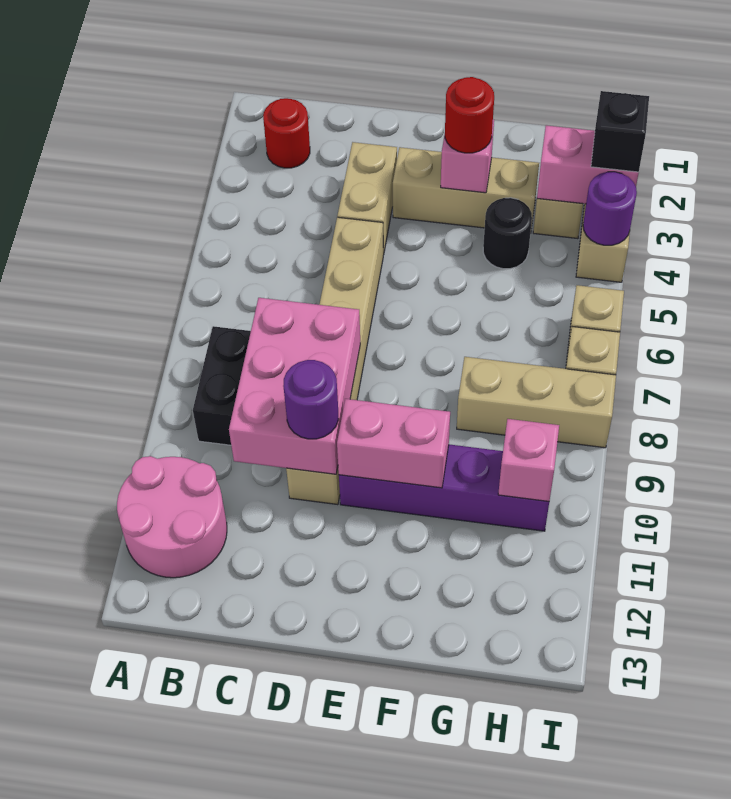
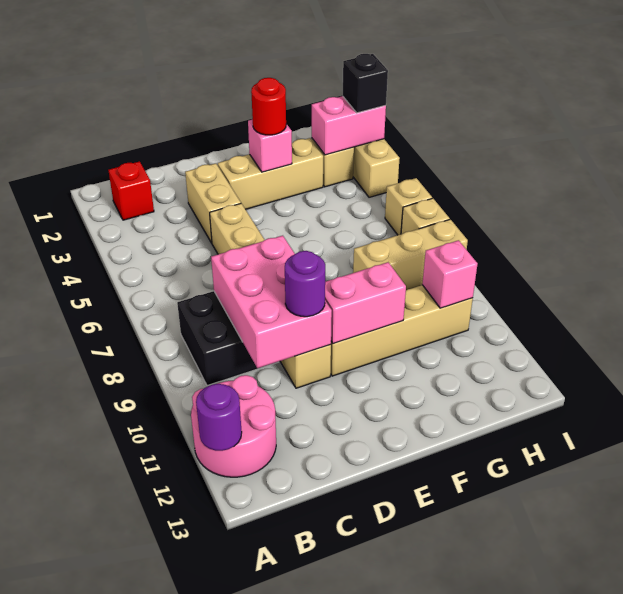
red round brick B2 level 1 -> red brick B2 level 1
purple brick E10:H10 level 1 -> tan brick E10:H10 level 1
black round brick G4 level 1 -> none
purple round brick I4 level 2 -> purple round brick A12 level 2

